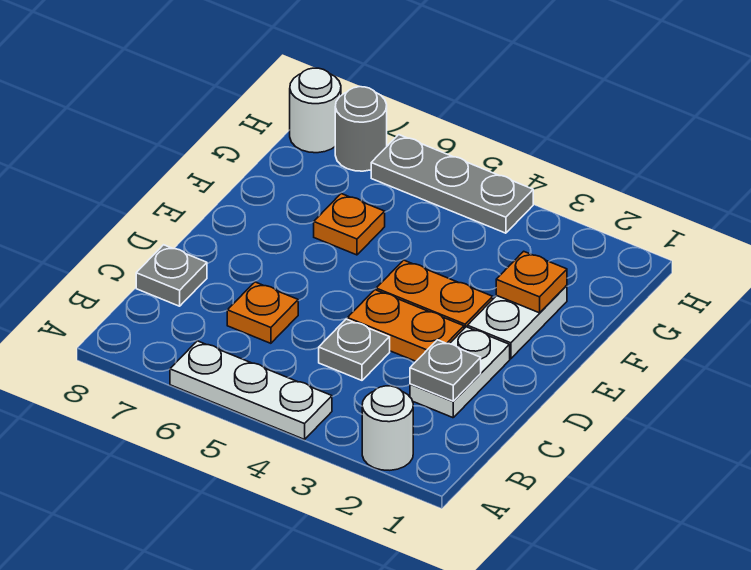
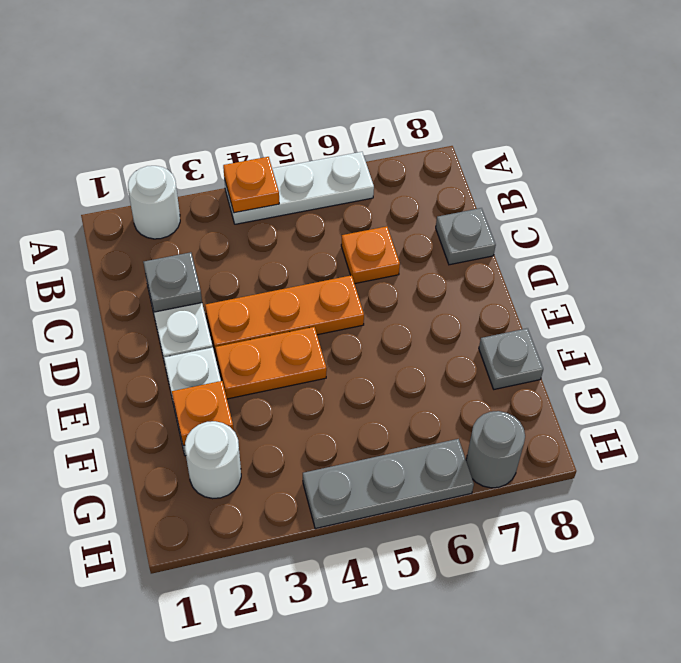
grey plate C4 level 1 -> grey plate F8 level 1
orange plate D3:D4 level 1 -> orange plate D3:D5 level 1
orange plate F6 level 1 -> orange plate A4 level 2
white round brick H8 level 1 -> white round brick G2 level 1

